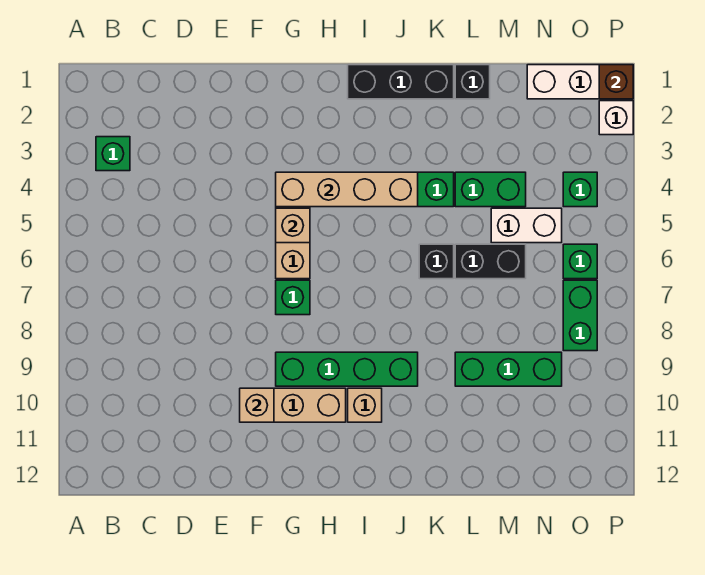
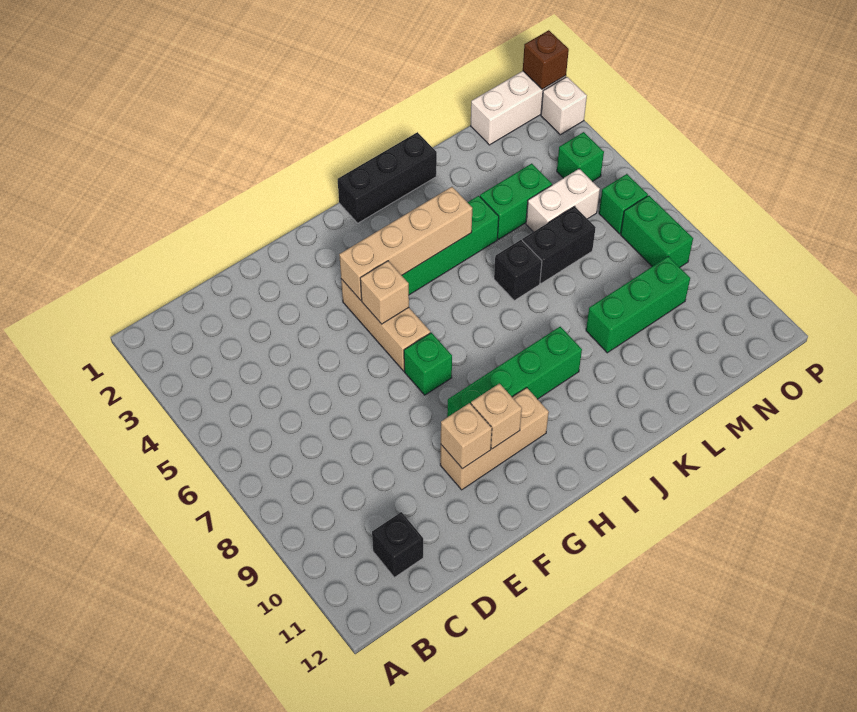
green brick B3 level 1 -> none
tan brick I10 level 1 -> tan brick G10 level 2
black brick L1 level 1 -> black brick C11 level 1

